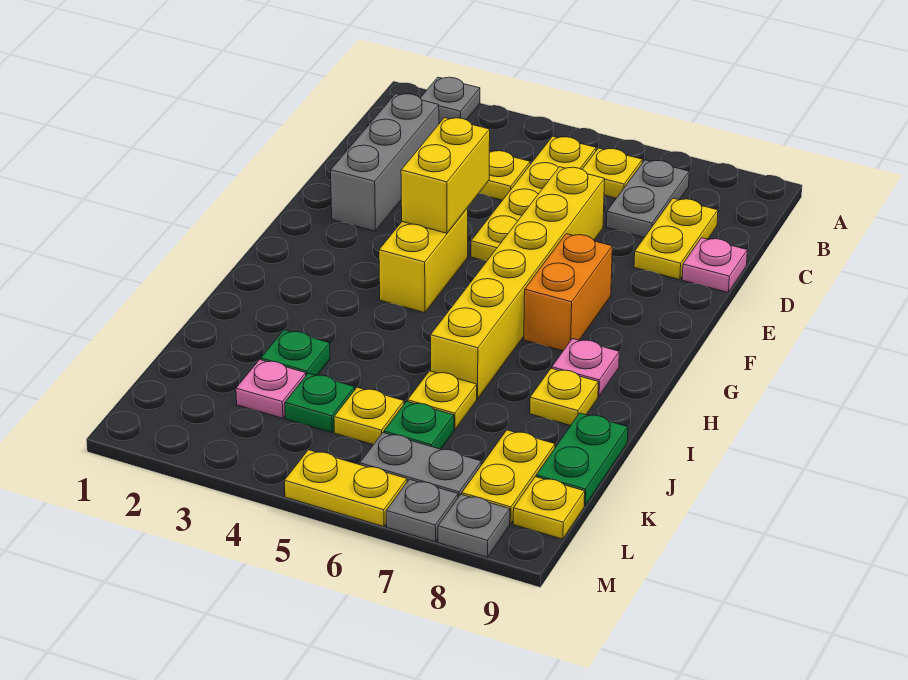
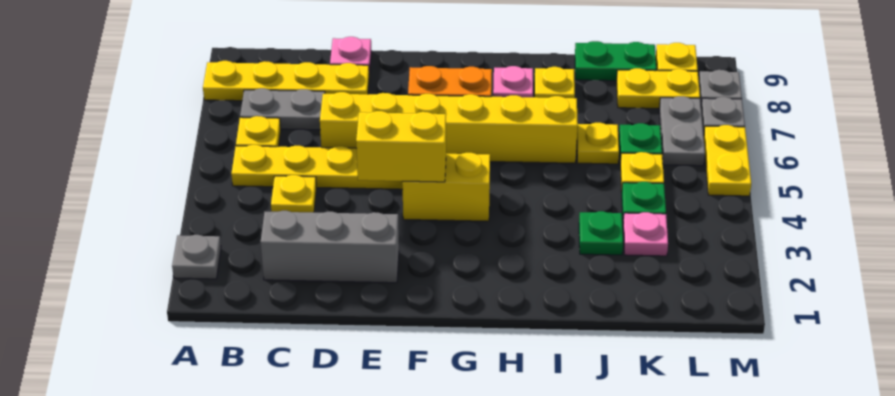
yellow plate C8:D8 level 1 -> yellow plate A8:D8 level 1

